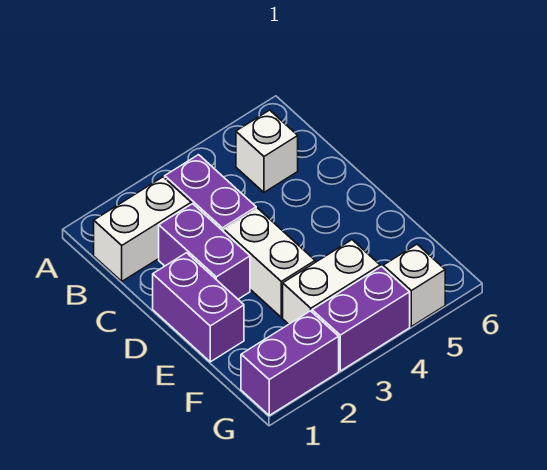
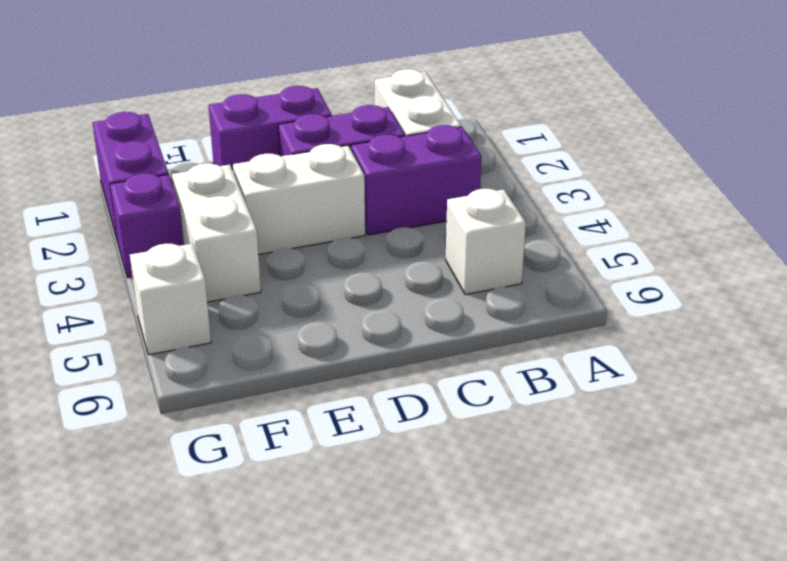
purple brick G3:G4 level 1 -> purple brick G3 level 1

